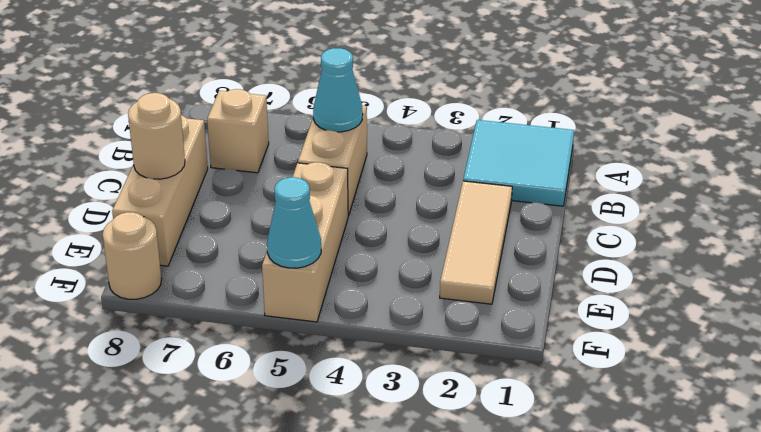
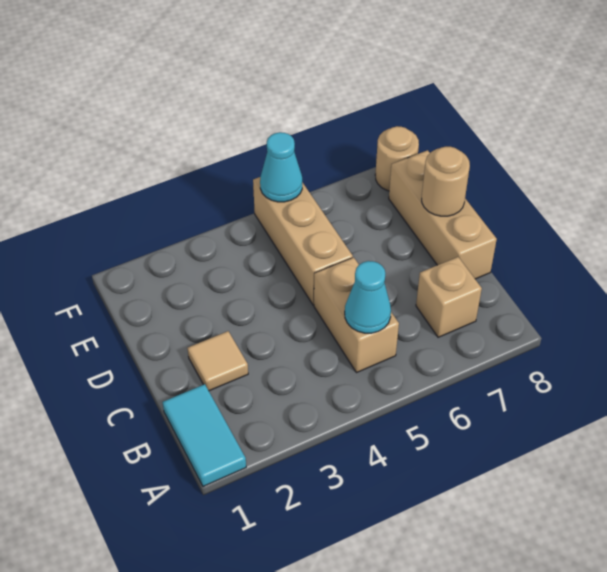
cyan tile A1:B2 level 1 -> cyan tile A1:B1 level 1
tan tile C2:E2 level 1 -> tan tile C2 level 1

